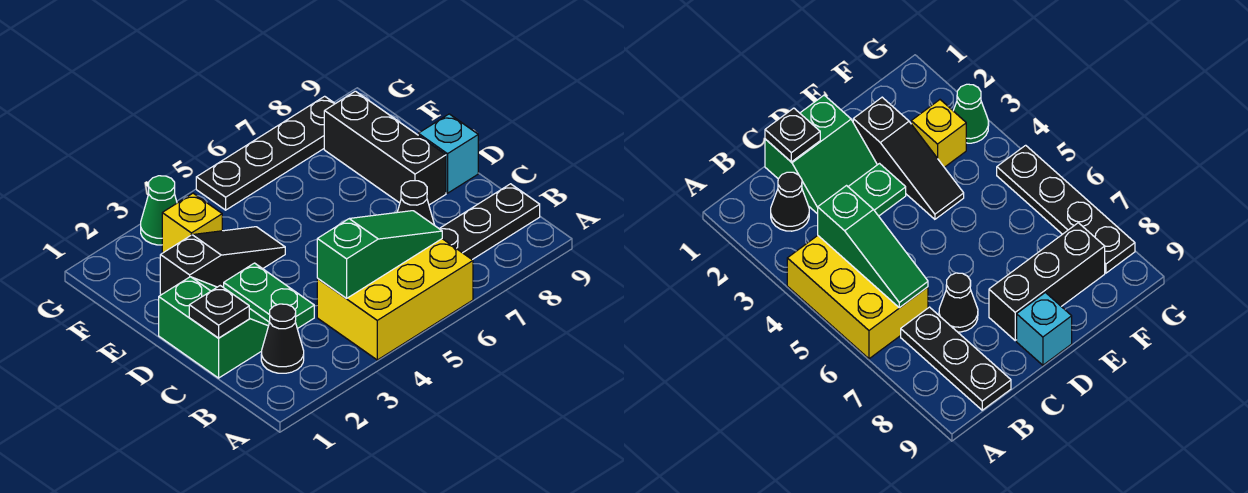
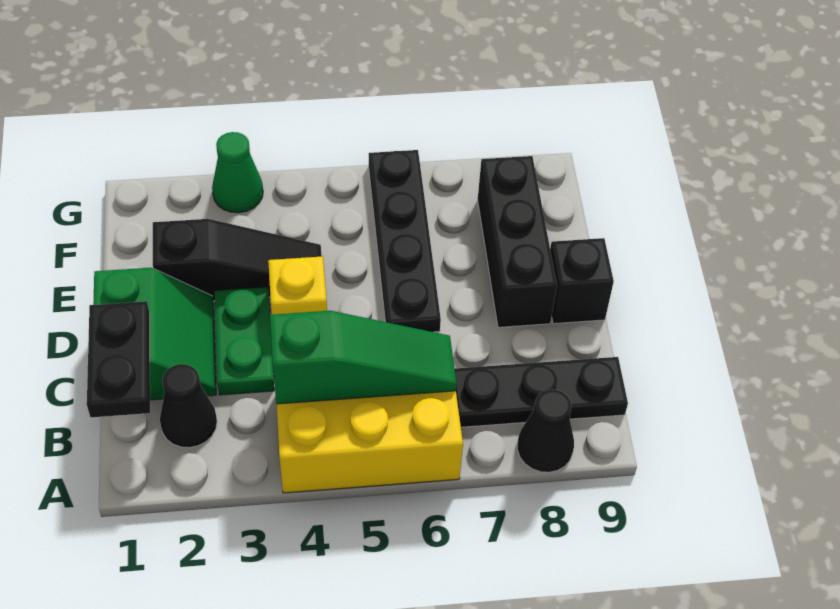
black plate C1 level 2 -> black plate B1:C1 level 2
black cone C7 level 1 -> black cone A8 level 1
cyan brick D9 level 1 -> black brick D9 level 1
yellow brick F3 level 1 -> yellow brick D4 level 1
black plate G5:G8 level 1 -> black plate D6:G6 level 1

